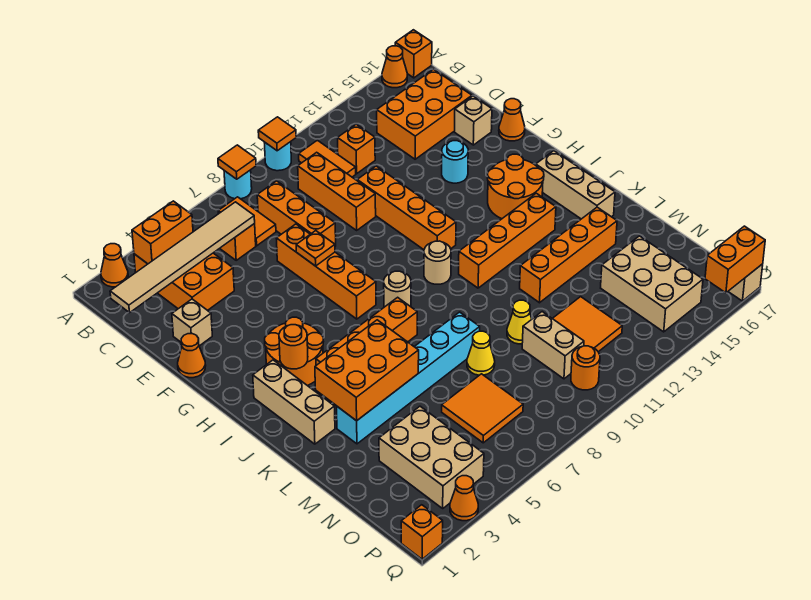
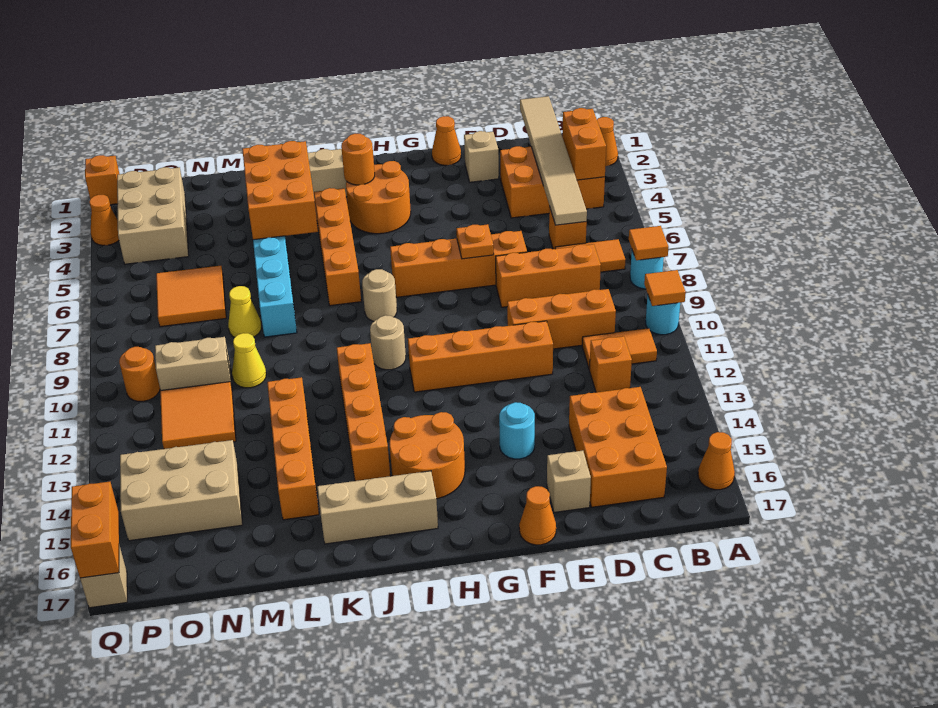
orange brick A17 level 1 -> none
tan brick N3:P4 level 1 -> tan brick O2:P4 level 1

